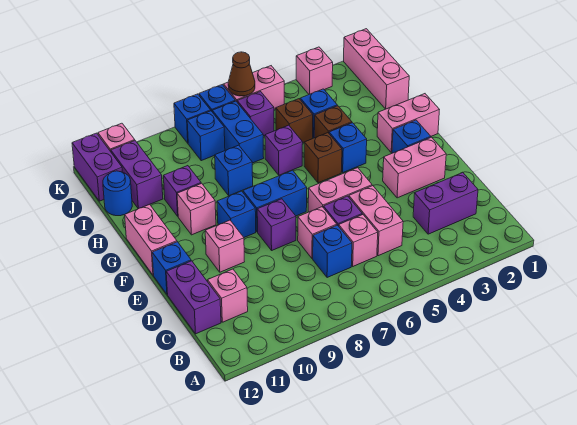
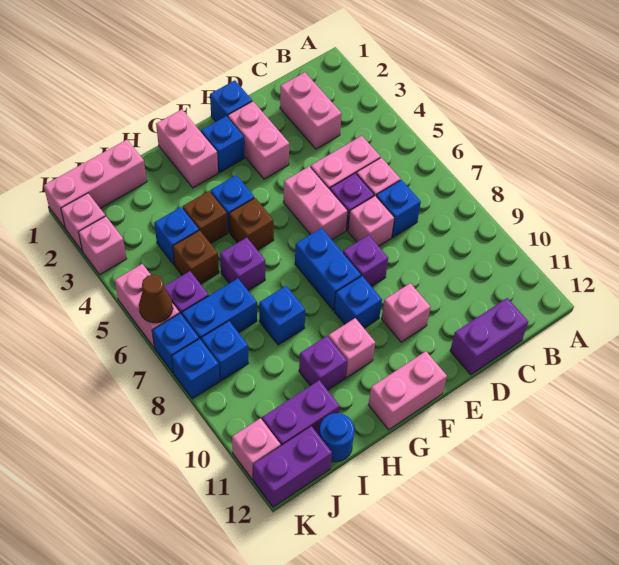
purple brick C2:C3 level 1 -> pink brick C2:C3 level 1
pink brick C11 level 1 -> pink brick K2 level 1
blue brick E12 level 1 -> blue brick E1 level 1

